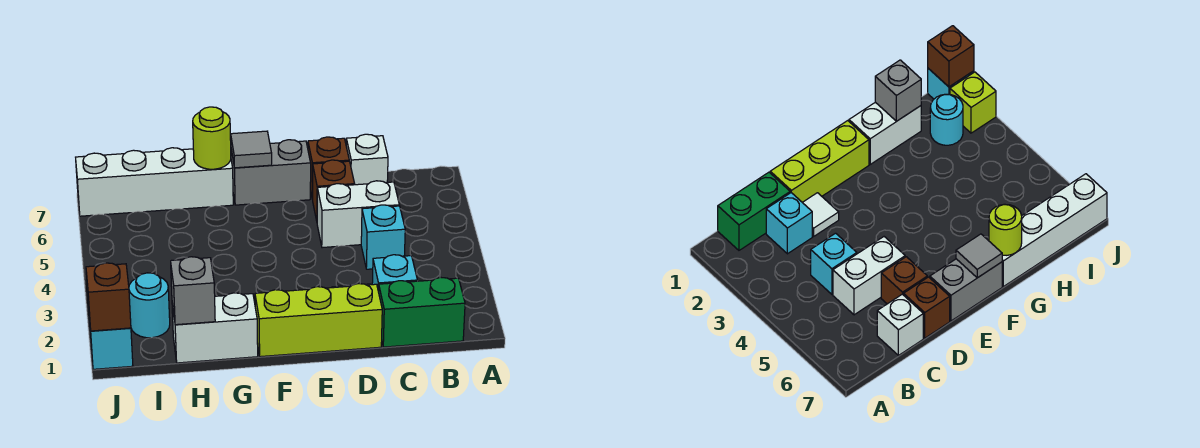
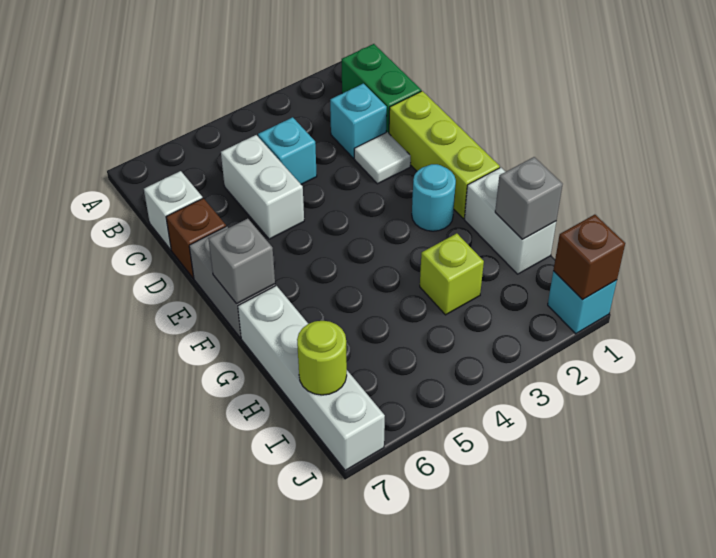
brown brick D6 level 1 -> none
grey tile F7 level 2 -> grey brick F7 level 2
lime round brick G7 level 2 -> lime round brick I7 level 2
cyan round brick I2 level 1 -> cyan round brick F2 level 1
lime brick J2 level 1 -> lime brick H3 level 1

